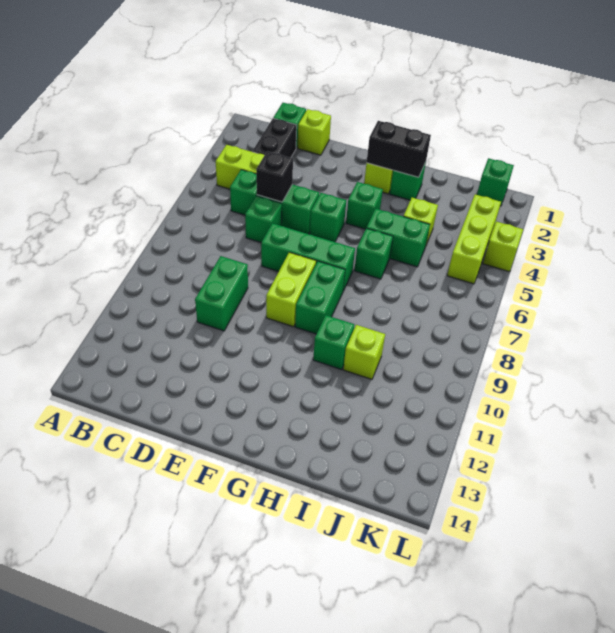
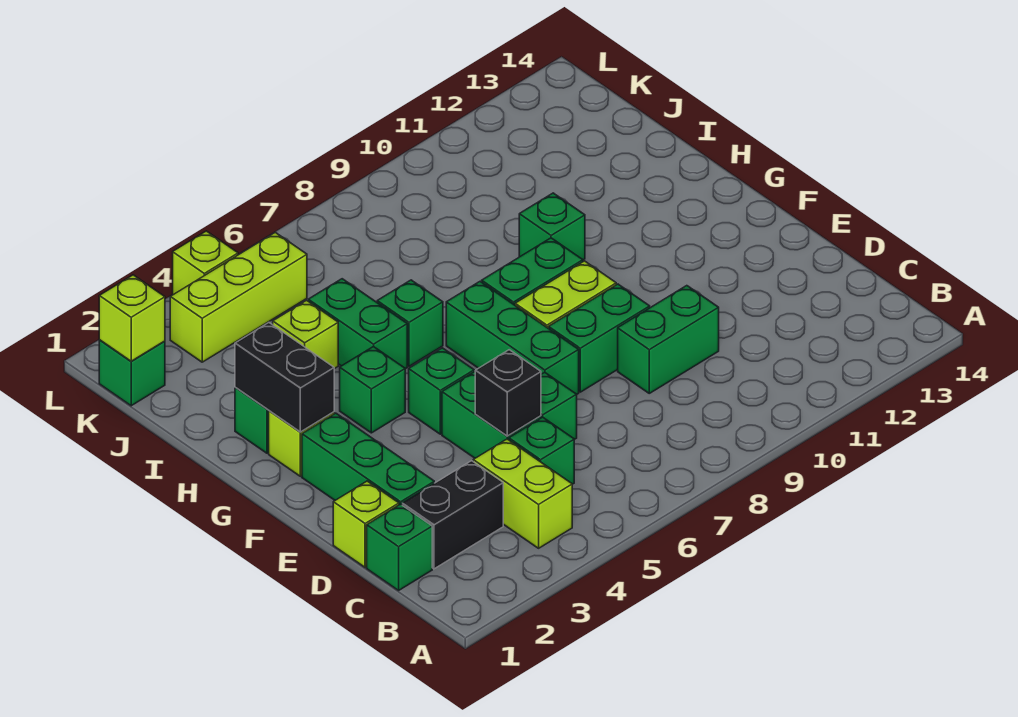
none -> green brick D2:F2 level 1
none -> green brick E8:E9 level 1
lime brick I10 level 1 -> lime brick K1 level 2

